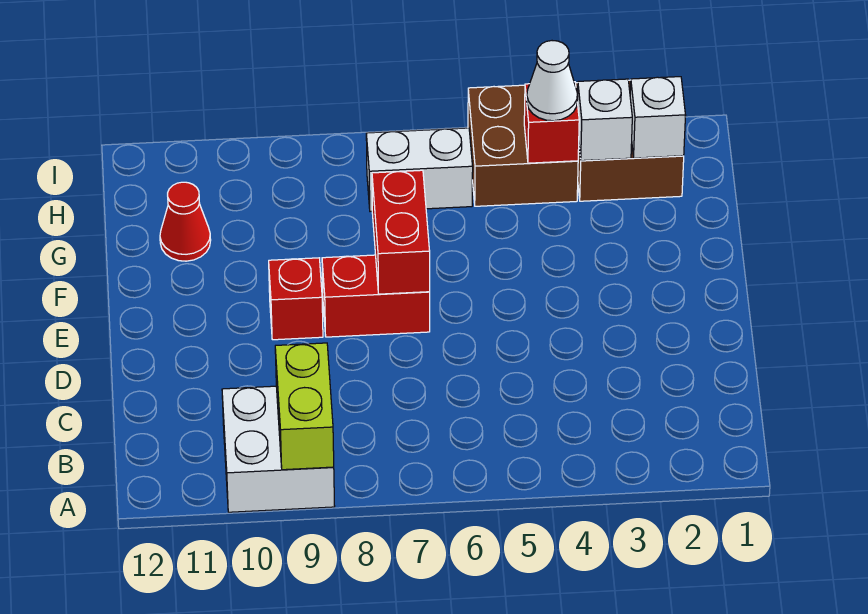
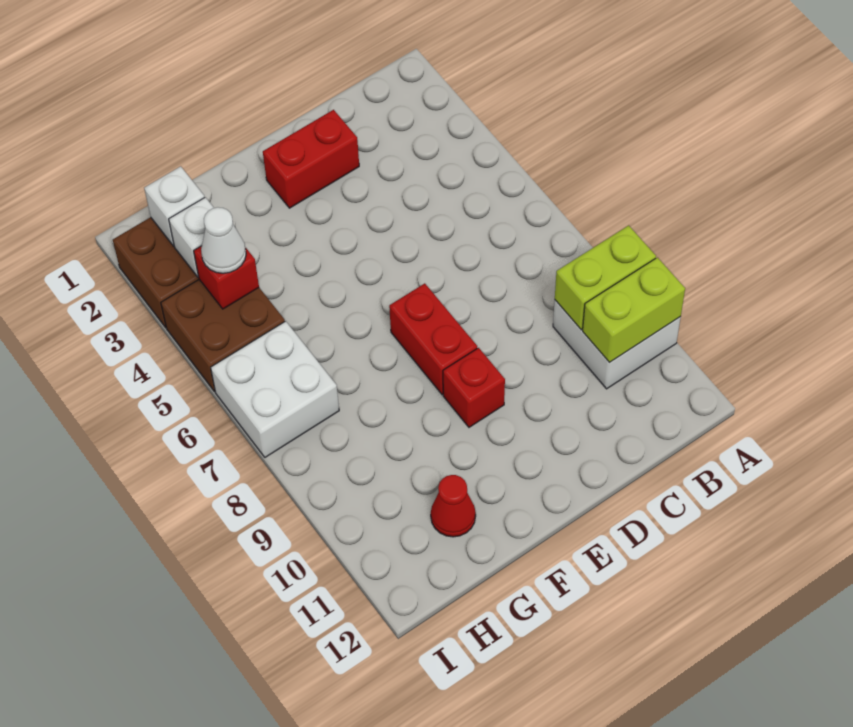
none -> lime brick A10:B10 level 2
red brick E7:F7 level 2 -> red brick D2:E2 level 1
white brick H6:H7 level 1 -> white brick H6:I7 level 1

